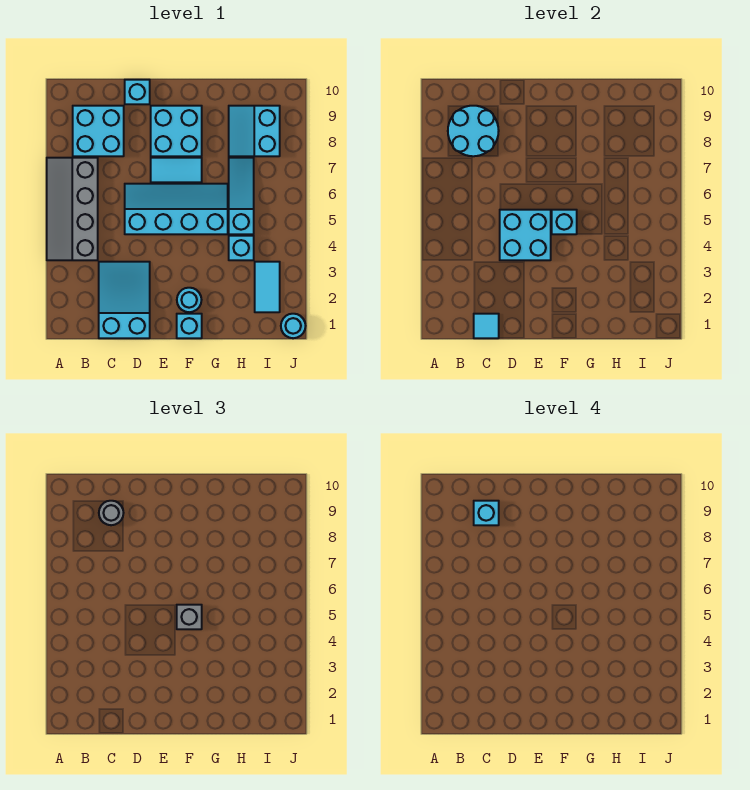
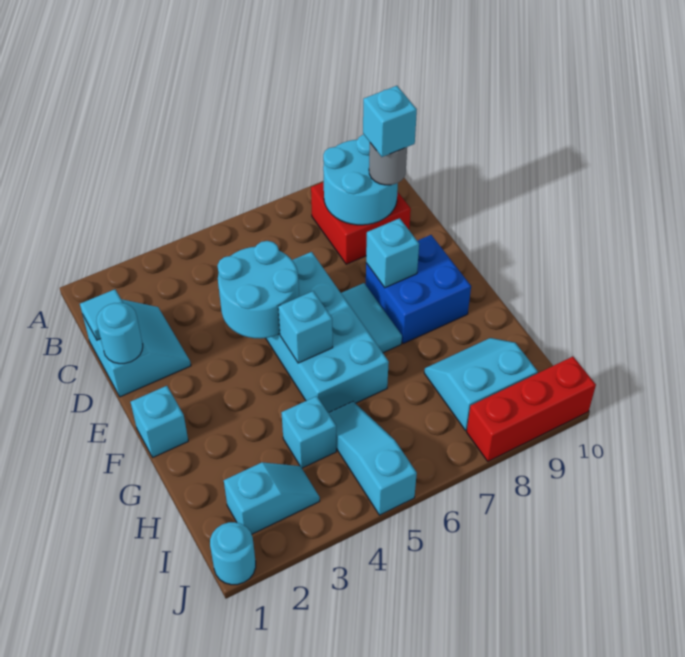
grey slope A4:B7 level 1 top B -> none
cyan brick B8:C9 level 1 -> red brick B8:C9 level 1
cyan slope C1:D3 level 1 top 1 -> cyan slope C1:D2 level 1 top 1
cyan brick D4:E5 level 2 -> cyan round brick D4:E5 level 2
cyan slope D5:G6 level 1 top 5 -> cyan brick D5:G6 level 1
cyan brick D10 level 1 -> cyan brick E8 level 2
cyan brick E8:F9 level 1 -> blue brick E8:F9 level 1
cyan round brick F2 level 1 -> cyan round brick D1 level 2
grey brick F5 level 3 -> none
cyan slope H5:H7 level 1 top 5 -> cyan slope H5:J5 level 1 top J
cyan tile I2:I3 level 1 -> cyan slope I2:I3 level 1 top 2
none -> red brick J8:J10 level 1

